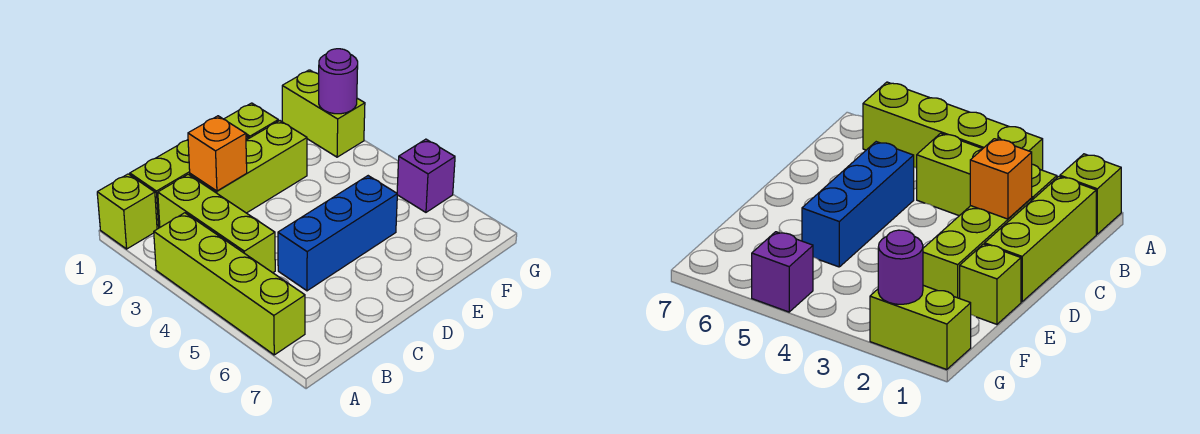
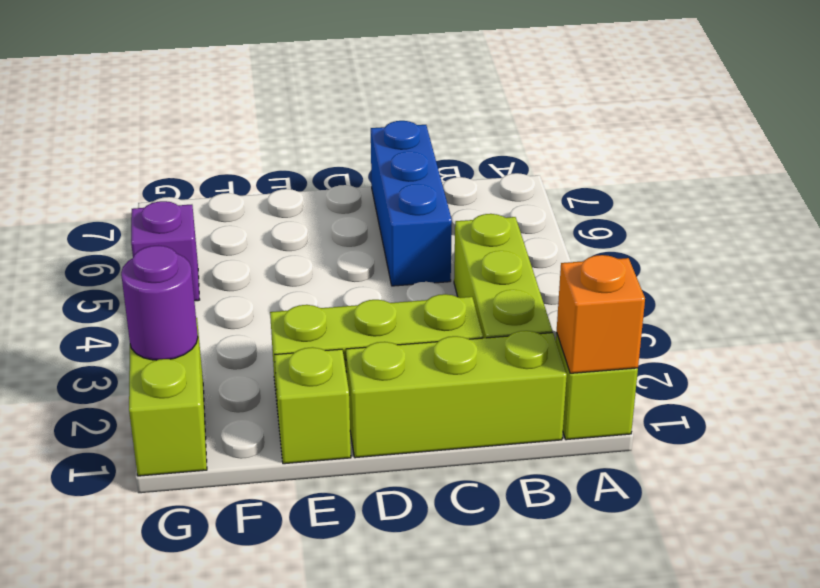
lime brick A3:A6 level 1 -> none
orange brick C2 level 2 -> orange brick A1 level 2
blue brick C5:E5 level 1 -> blue brick C5:C7 level 1

